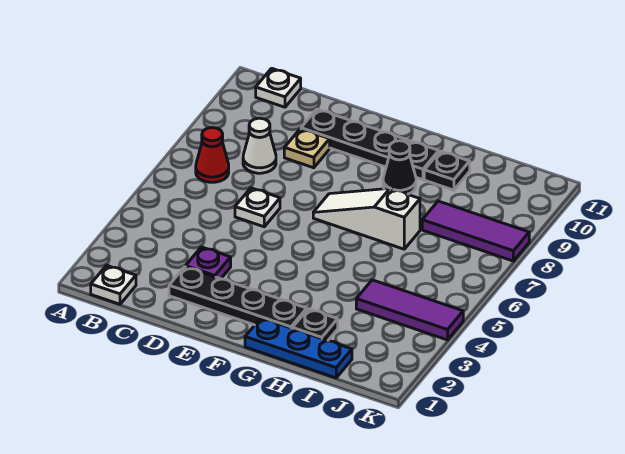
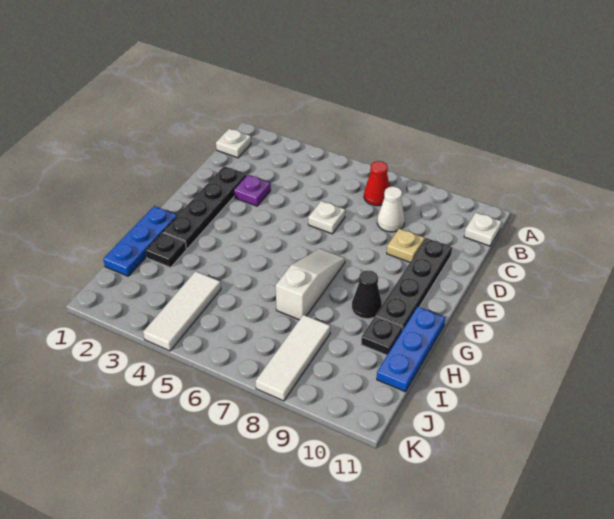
none -> blue plate G11:I11 level 1
purple tile I4:K4 level 1 -> white tile I4:K4 level 1
purple tile I8:K8 level 1 -> white tile I8:K8 level 1

